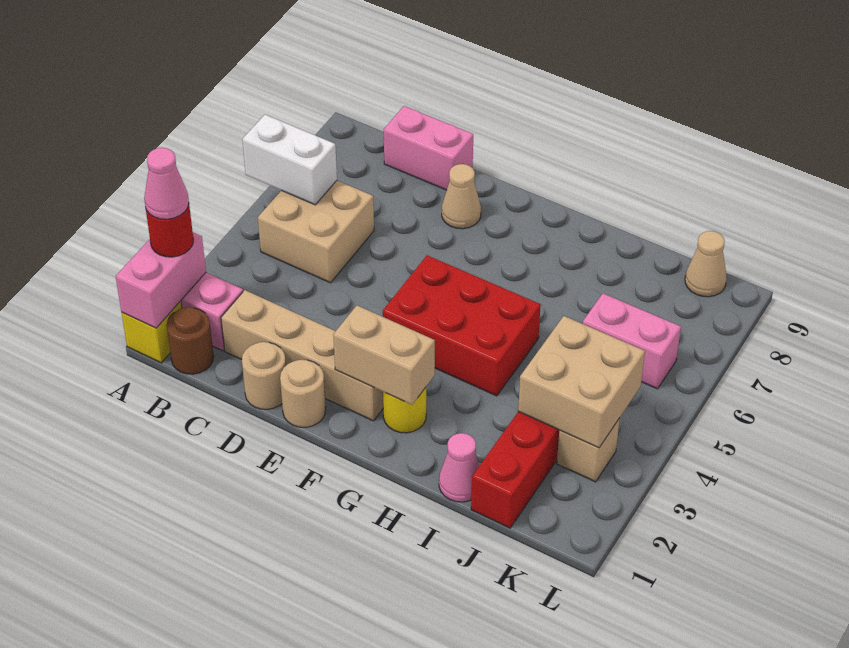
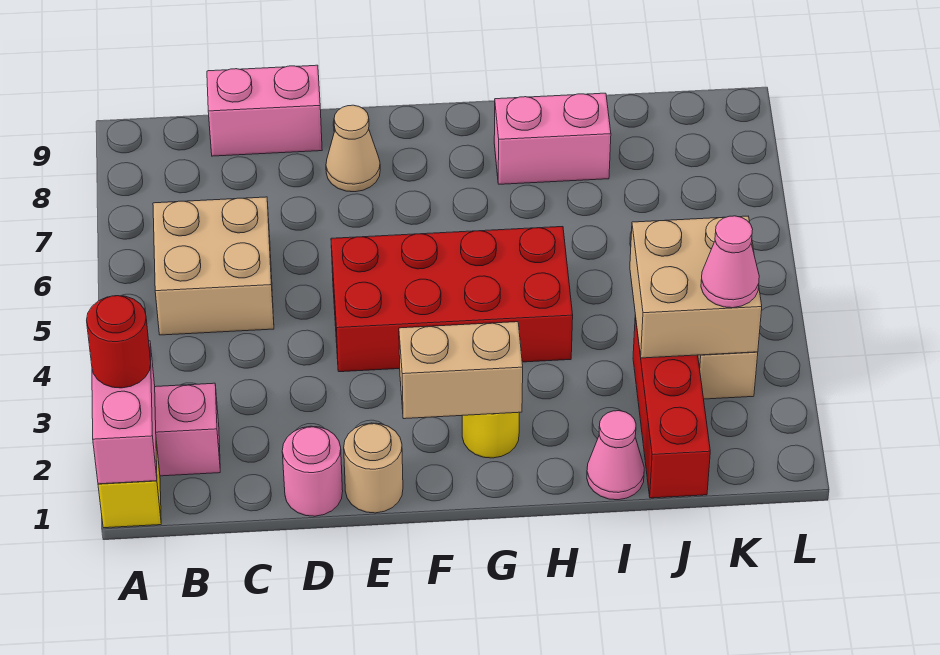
pink cone A2 level 4 -> pink cone K3 level 3
white brick A6:B6 level 2 -> none
brown round brick B1 level 1 -> none
tan brick C2:F2 level 1 -> none
tan round brick D1 level 1 -> pink round brick D1 level 1
red brick F4:H5 level 1 -> red brick E4:H5 level 1
pink brick J6:K6 level 1 -> pink brick H8:I8 level 1
tan cone K9 level 1 -> none

